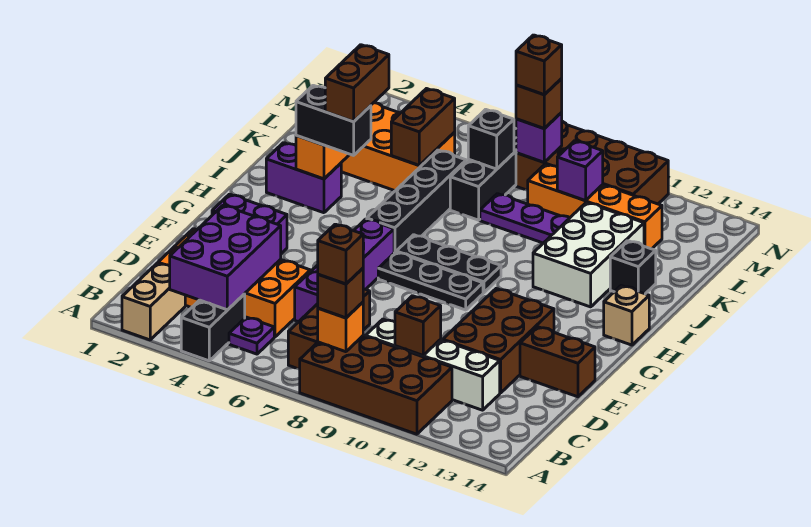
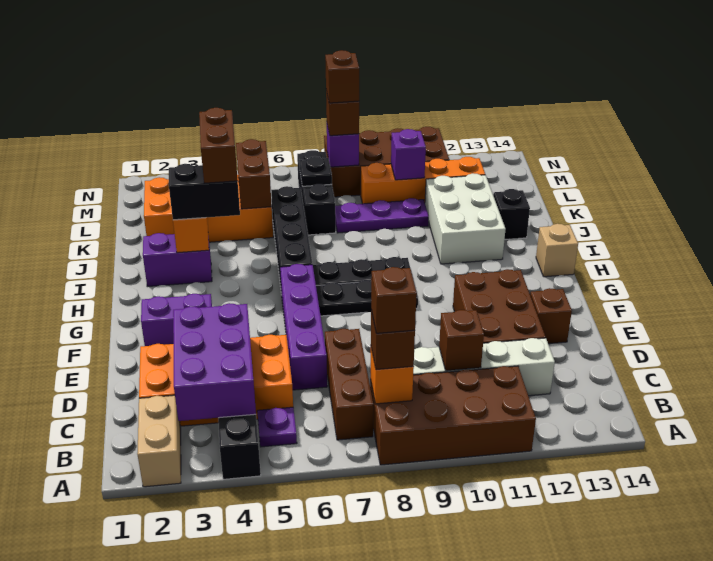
brown brick E13:E14 level 1 -> brown brick E13 level 1
black brick L7 level 2 -> black plate L7 level 2

